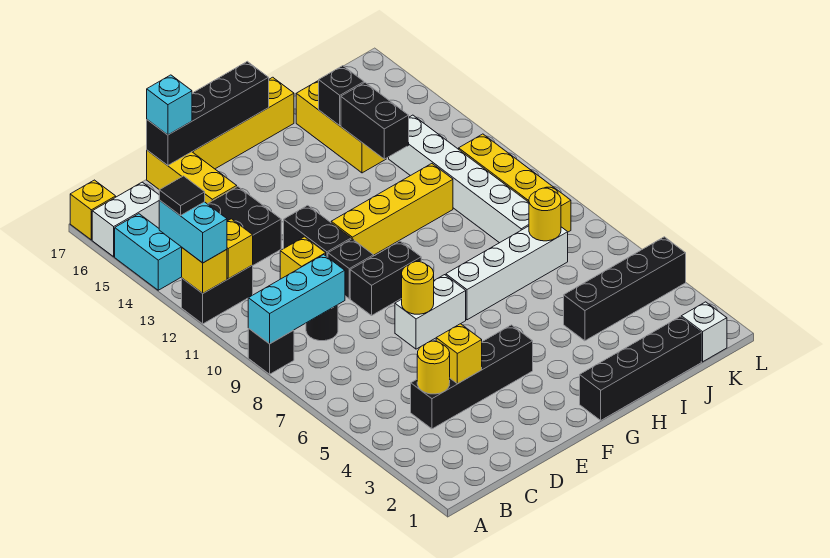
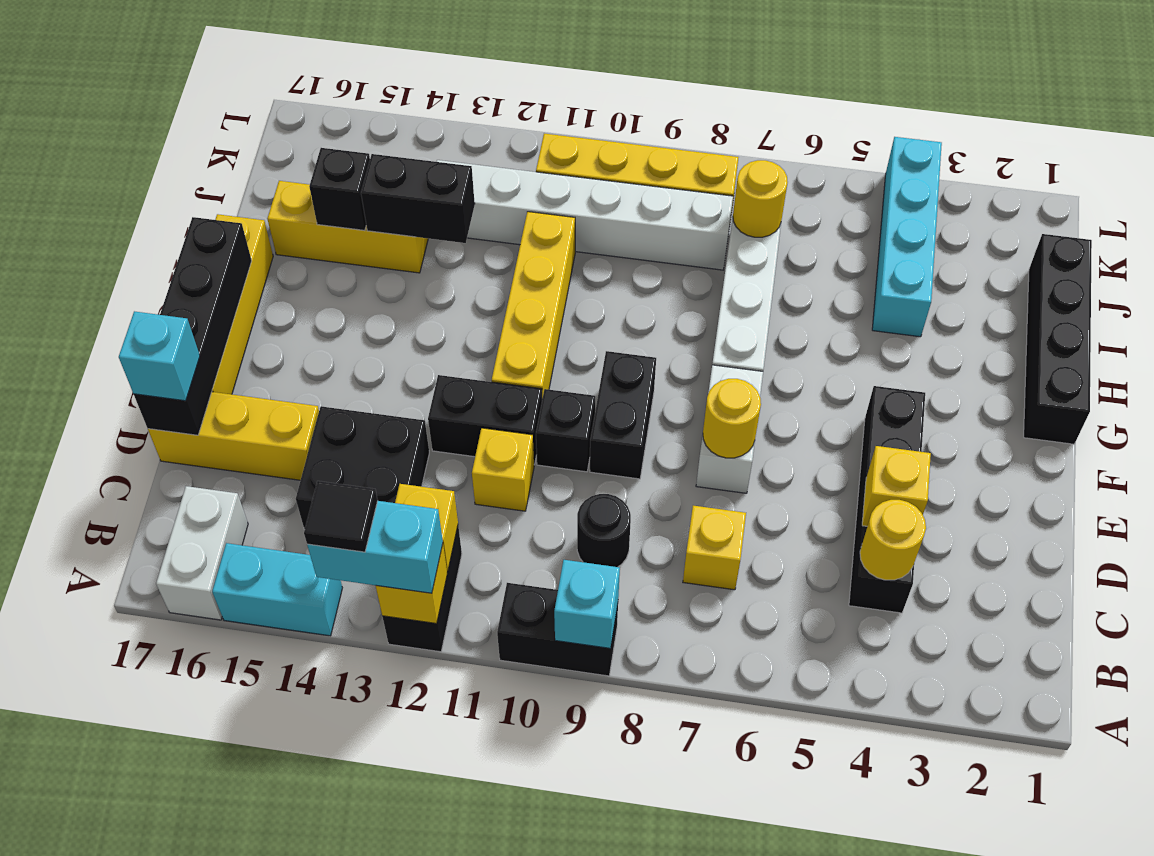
black brick A9 level 1 -> black brick A9:A10 level 1
cyan brick A9:C9 level 2 -> cyan brick A9 level 2
yellow brick A17 level 1 -> yellow brick C7 level 1
black brick I4:L4 level 1 -> cyan brick I4:L4 level 1
white brick K1 level 1 -> none

